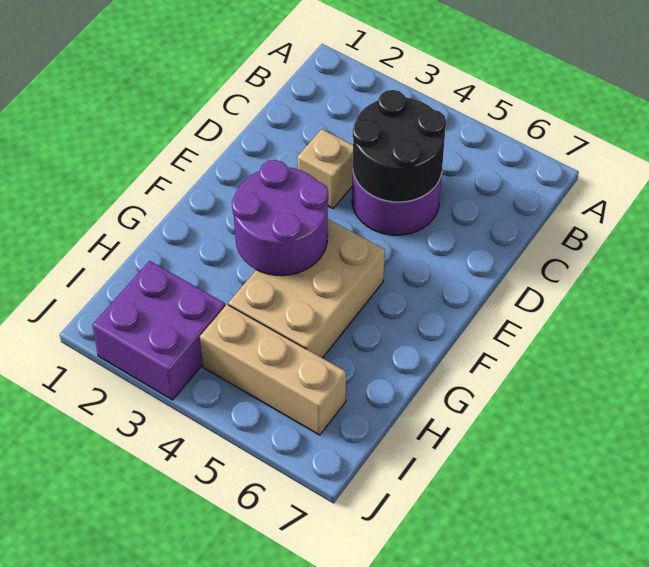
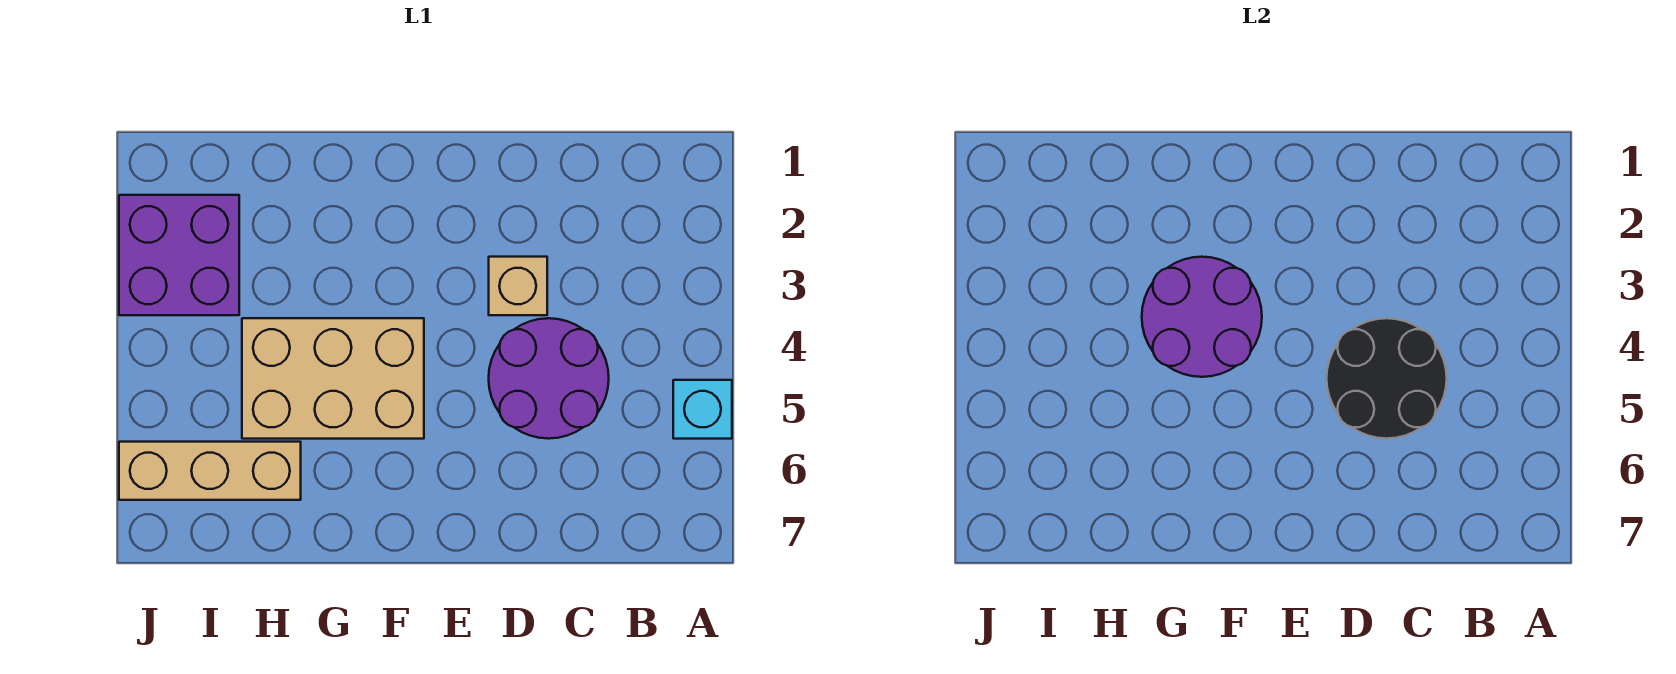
none -> cyan brick A5 level 1
tan brick I4:I6 level 1 -> tan brick H6:J6 level 1

